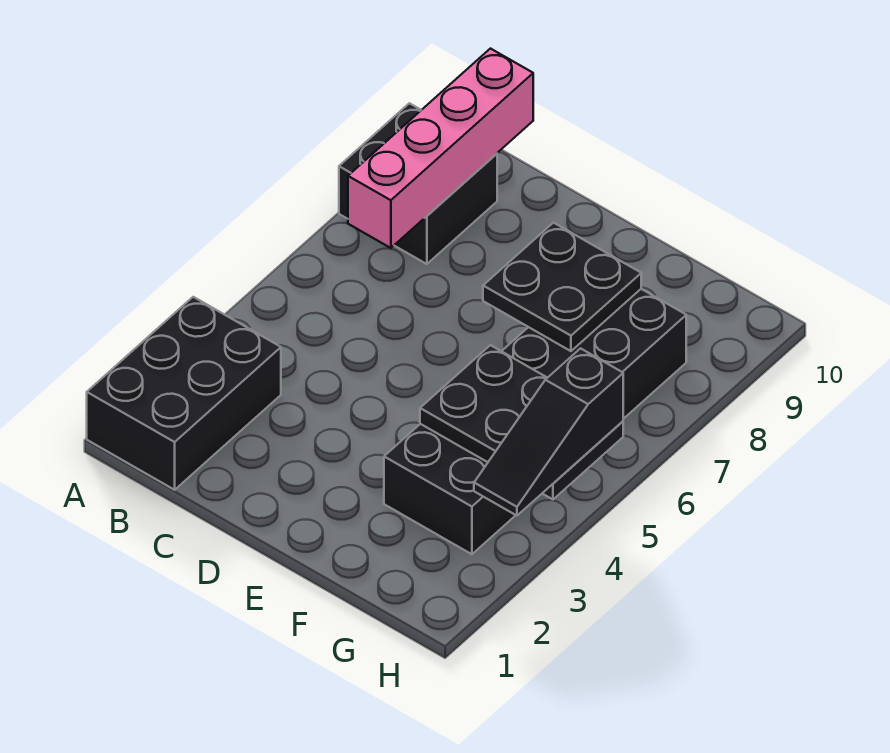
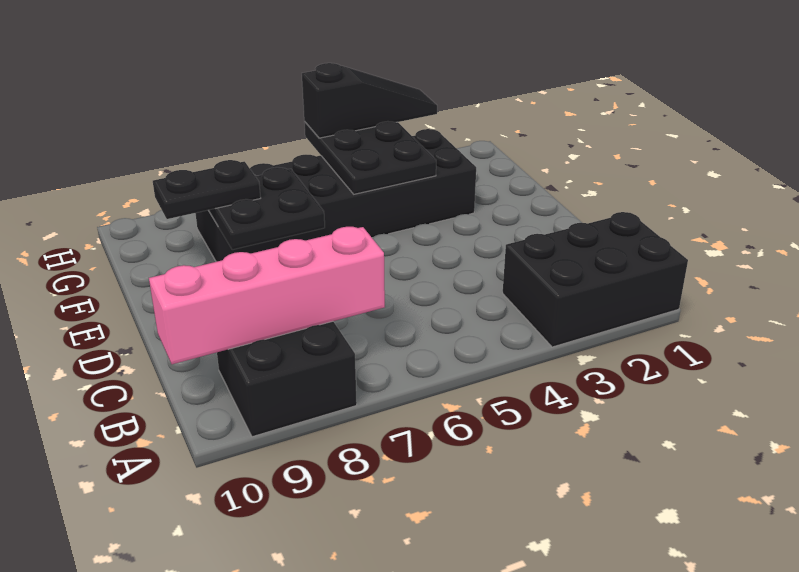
none -> black plate F8:F9 level 3

